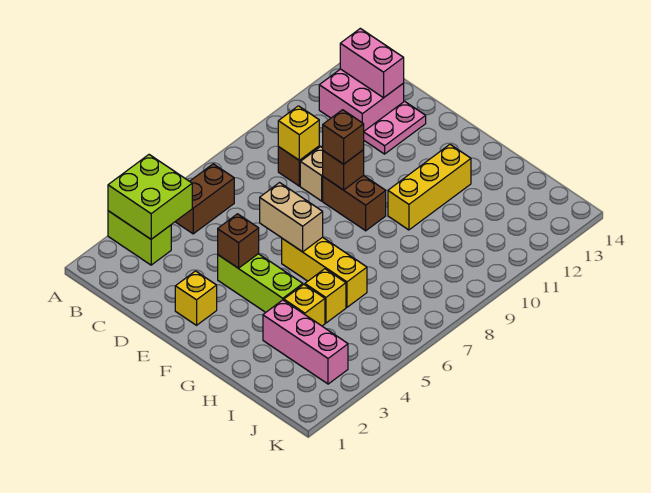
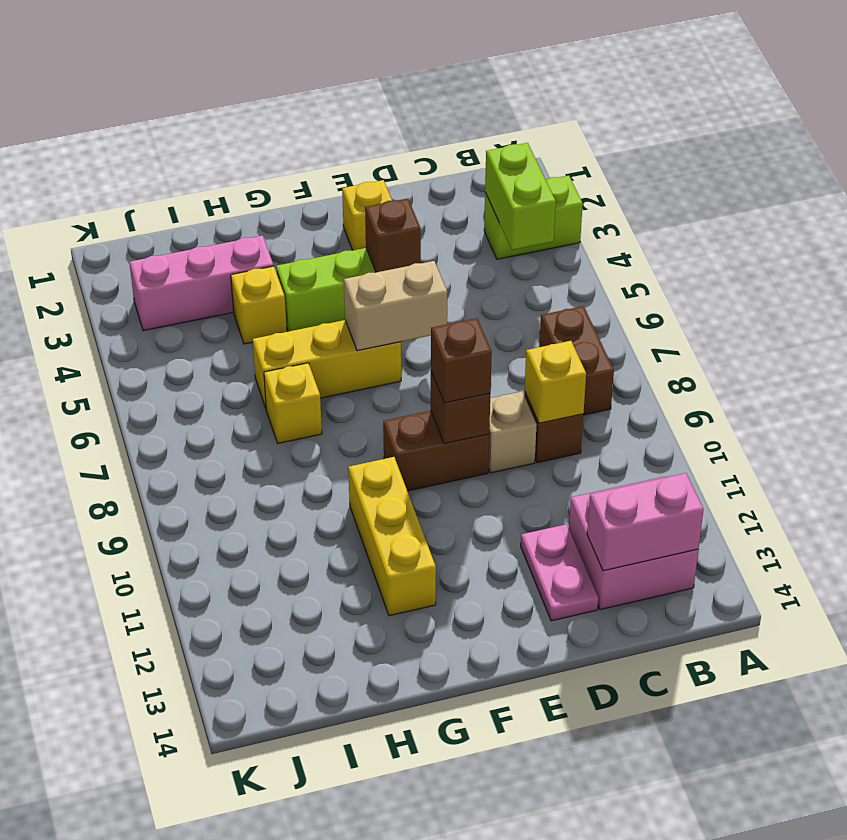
lime brick A3:B4 level 2 -> lime brick B3:B4 level 2
brown brick B5:B6 level 1 -> brown brick B7:B8 level 1
yellow brick H5 level 1 -> yellow brick H7 level 1

